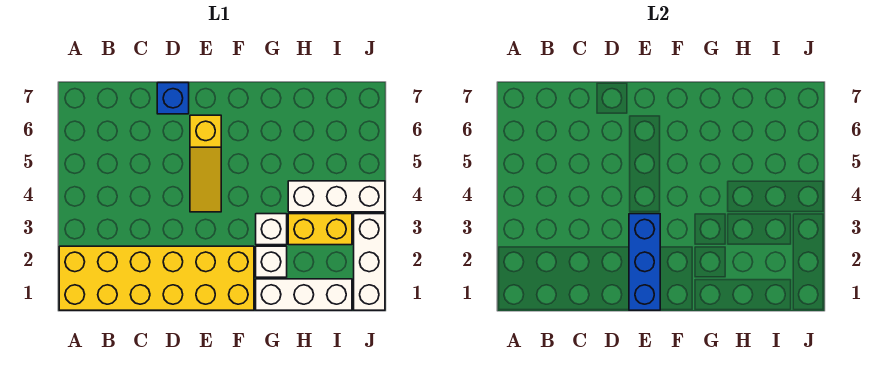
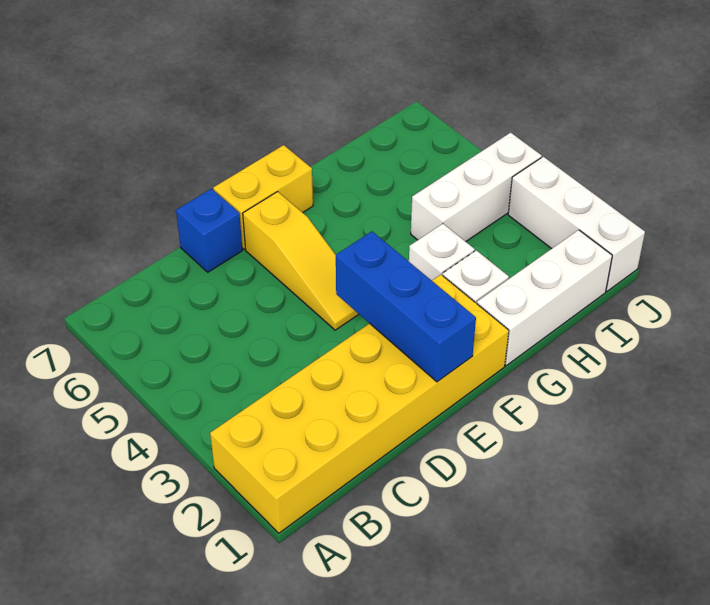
yellow brick H3:I3 level 1 -> yellow brick E7:F7 level 1

